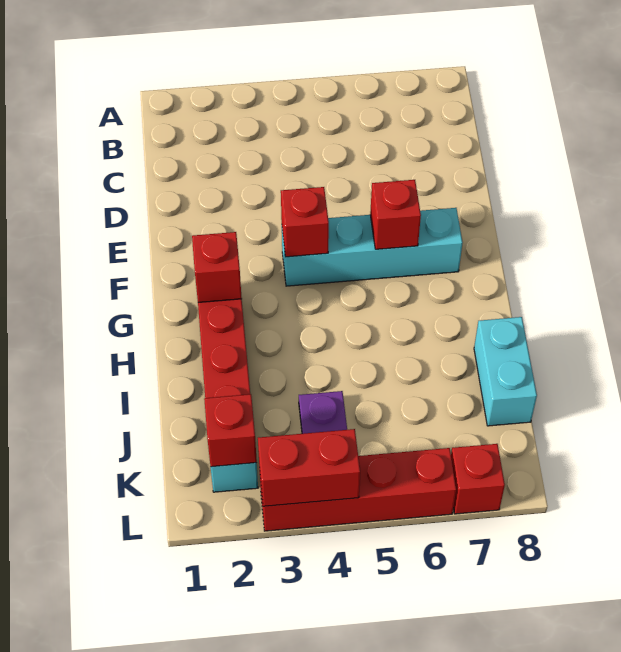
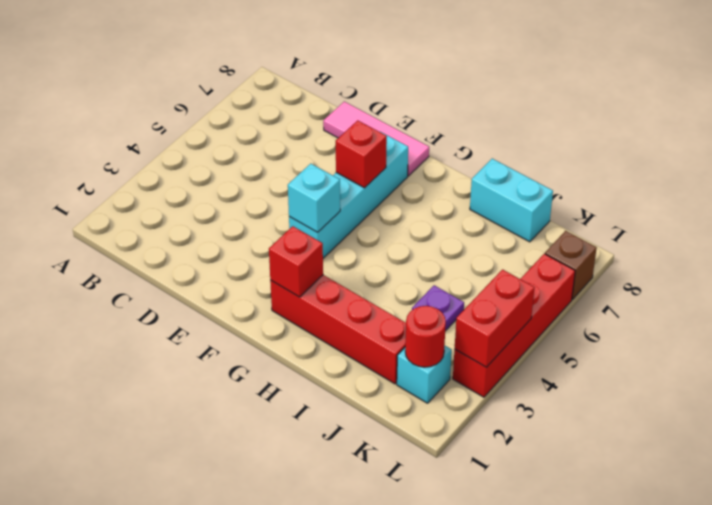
none -> pink tile D8:F8 level 1
red brick F4 level 2 -> cyan brick F4 level 2
red brick K2 level 2 -> red round brick K2 level 2
red brick L7 level 1 -> brown brick L7 level 1

